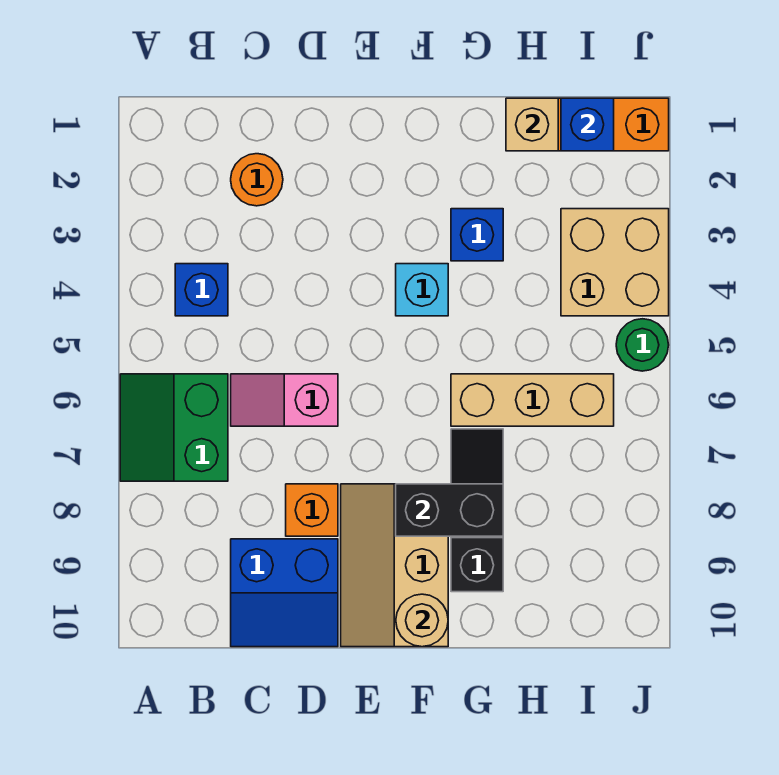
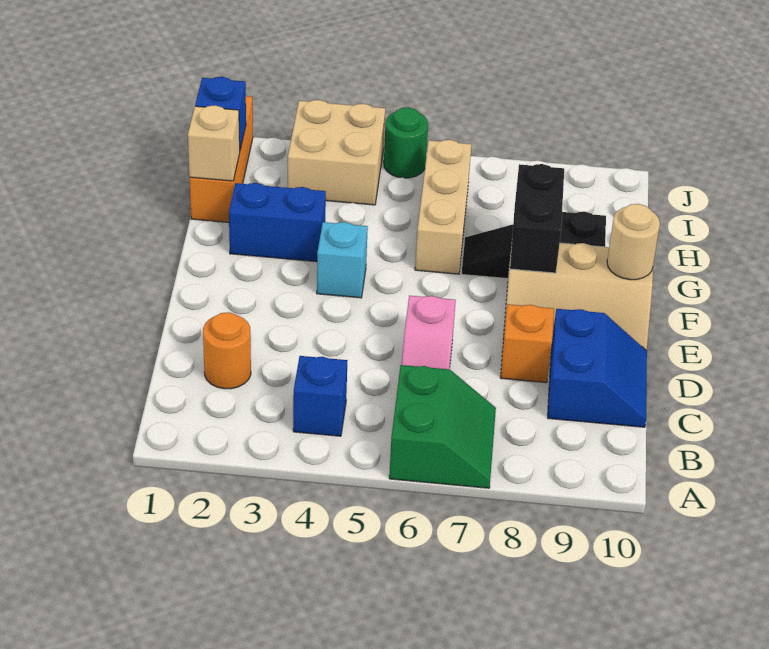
green slope A6:B7 level 1 top B -> green slope A6:B7 level 1 top 6
blue brick G3 level 1 -> blue brick G2:G3 level 1

